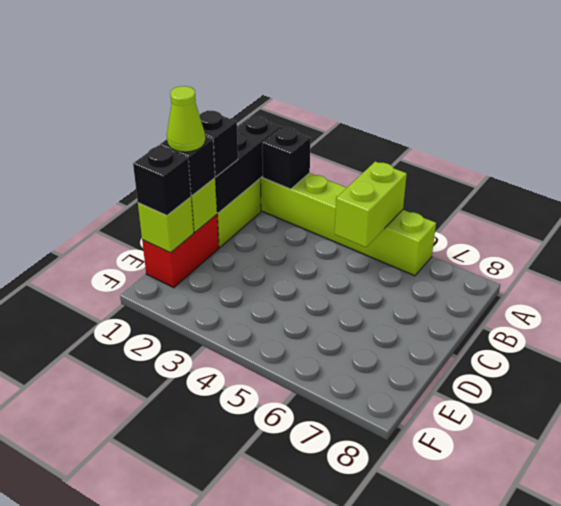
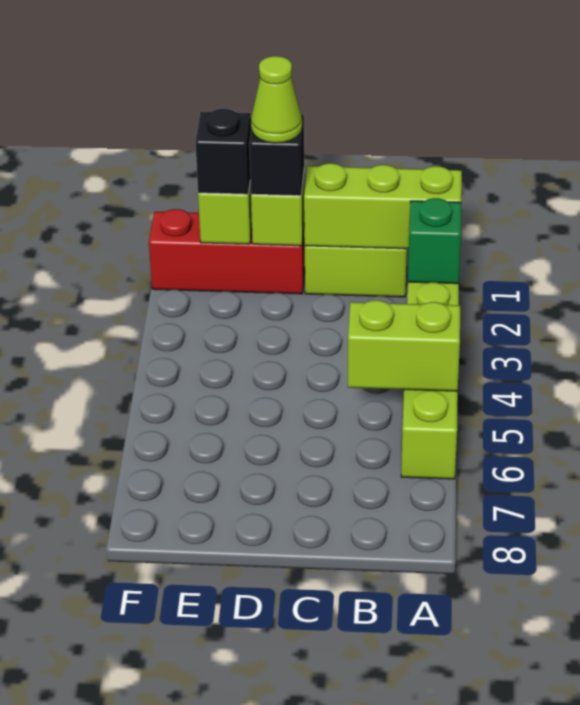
black brick A1:C1 level 2 -> lime brick A1:C1 level 2
black brick A2 level 2 -> green brick A2 level 2
black brick C1 level 3 -> none
red brick D1:E1 level 1 -> red brick D1:F1 level 1

